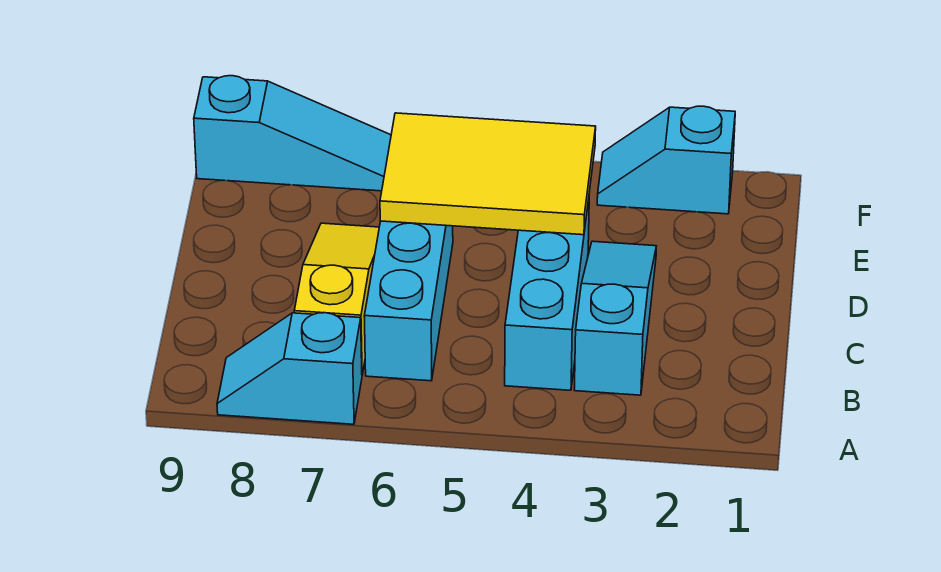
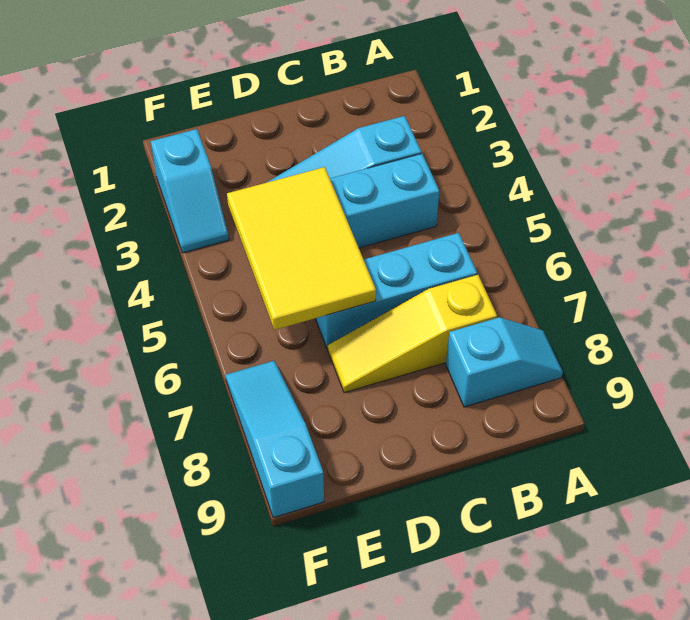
cyan slope A7:A8 level 1 top 7 -> cyan slope A8:B8 level 1 top B

